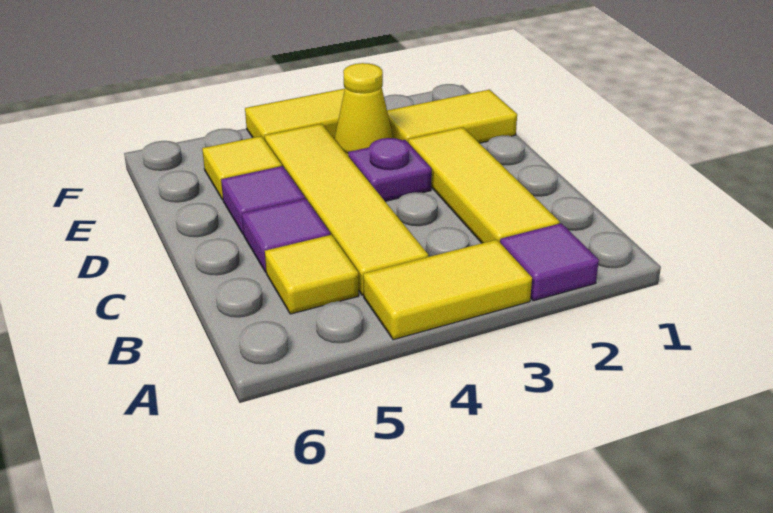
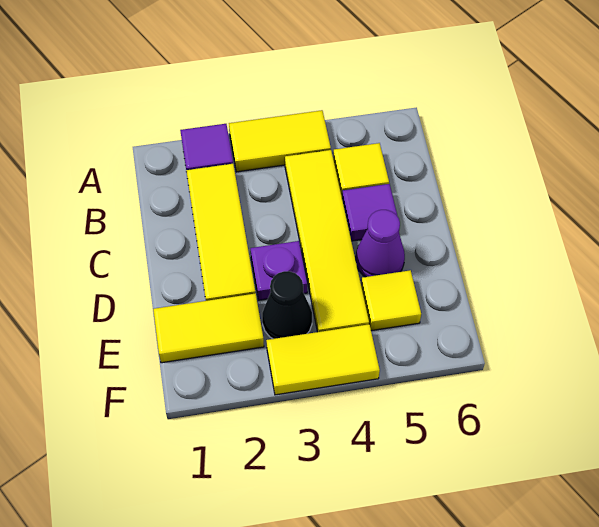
purple tile D5 level 1 -> purple cone D5 level 1
yellow cone E3 level 1 -> black cone E3 level 1

